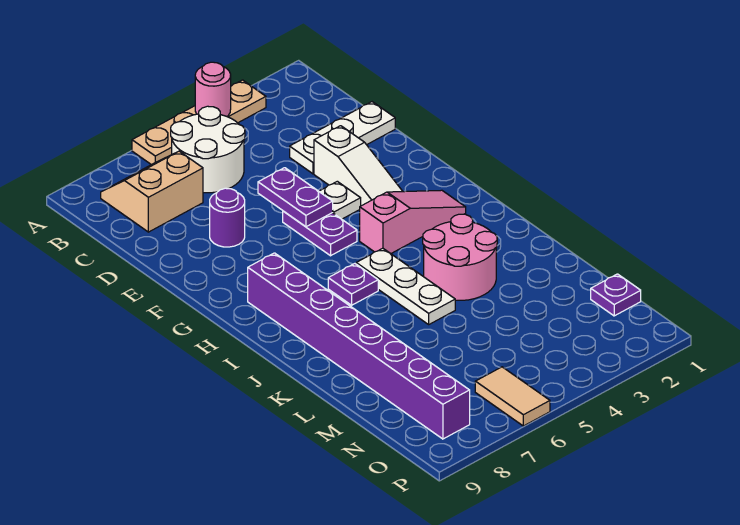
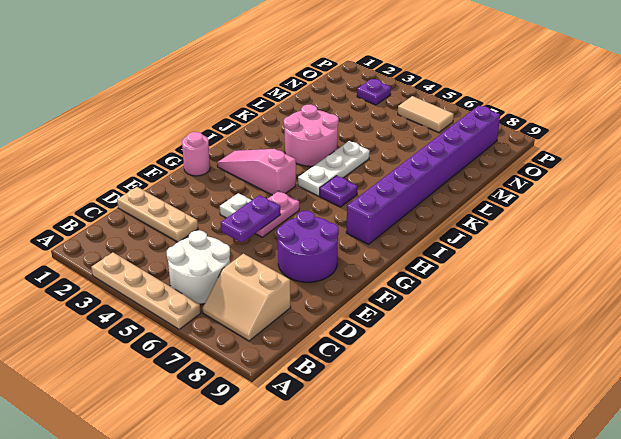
pink round brick A4 level 2 -> pink round brick G1 level 1
white plate D1:D3 level 1 -> tan plate D1:D3 level 1
white slope E3:G3 level 1 top E -> none
purple round brick E7 level 1 -> purple round brick E7:F8 level 1
purple plate F5:G5 level 1 -> pink plate F5:G5 level 1
purple plate N1 level 1 -> purple plate O3 level 1
tan tile O6:P6 level 1 -> tan tile O5:O6 level 1

